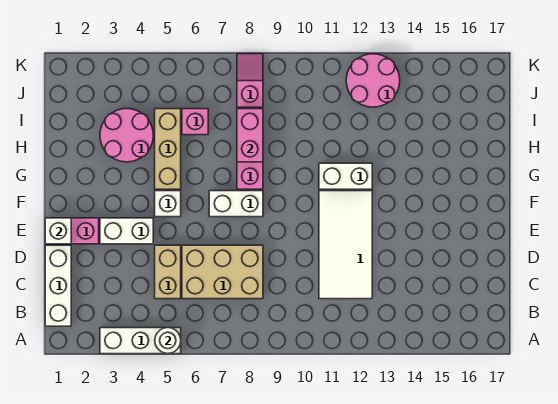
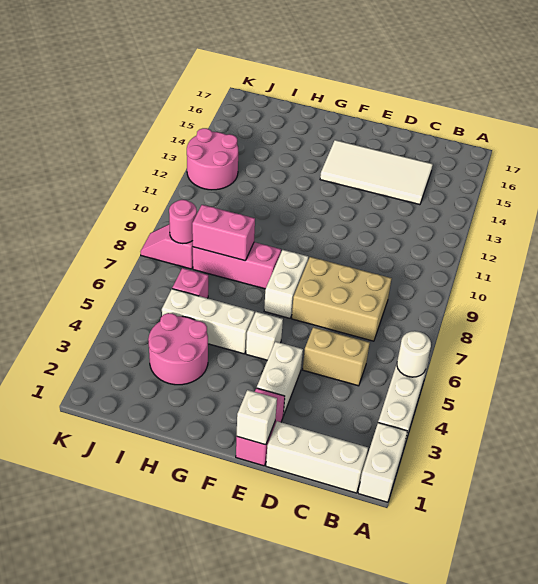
tan brick C6:D8 level 1 -> tan brick C7:E8 level 1
white tile C11:F12 level 1 -> white tile C14:F15 level 1
tan brick G5:I5 level 1 -> white brick G5:I5 level 1
white brick G11:G12 level 1 -> white brick A1:A2 level 1
none -> pink round brick J8 level 2

